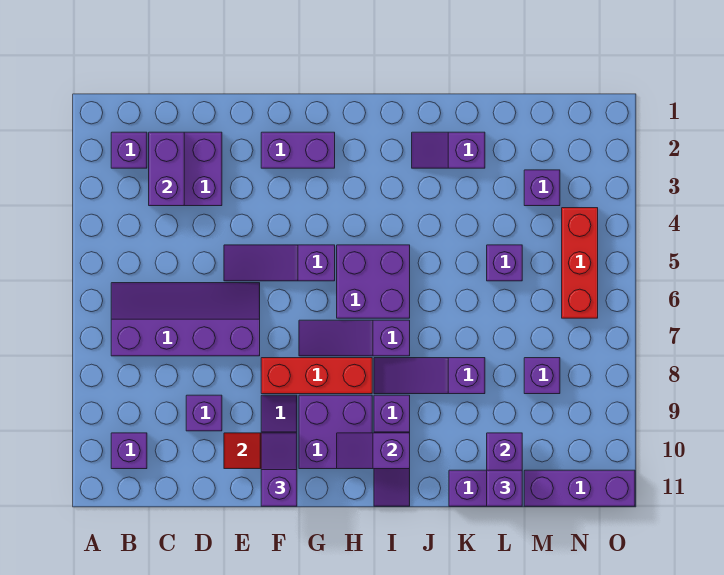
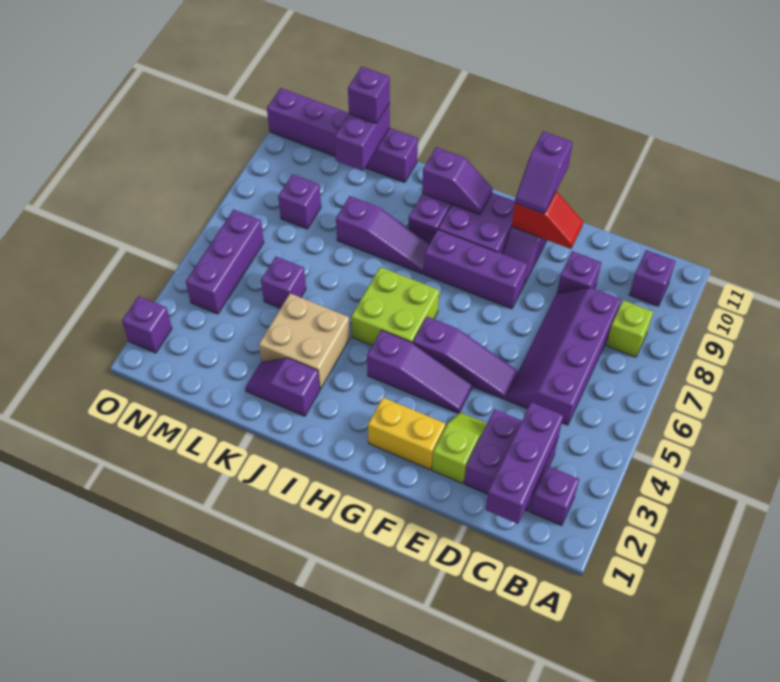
purple slope B6:E7 level 1 top 7 -> purple slope C5:D8 level 1 top C
none -> lime brick B8 level 1
purple brick C2:C3 level 2 -> purple brick C1:C3 level 2
none -> lime slope E2:E3 level 1 top 2
purple brick F2:G2 level 1 -> yellow brick F2:G2 level 1
red brick F8:H8 level 1 -> purple brick F8:H8 level 1
purple slope G7:I7 level 1 top I -> purple slope F4:H4 level 1 top H
purple brick H5:I6 level 1 -> lime brick H5:I6 level 1
purple slope J2:K2 level 1 top K -> purple slope J2:K2 level 1 top J
none -> tan brick J3:K4 level 1
purple brick M3 level 1 -> purple brick O2 level 1
red brick N4:N6 level 1 -> purple brick N4:N6 level 1

